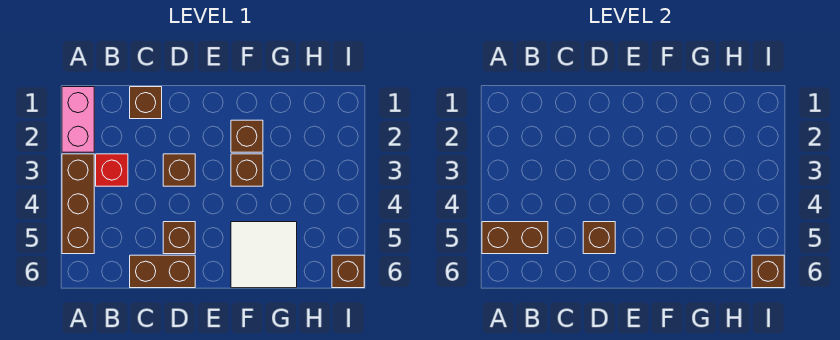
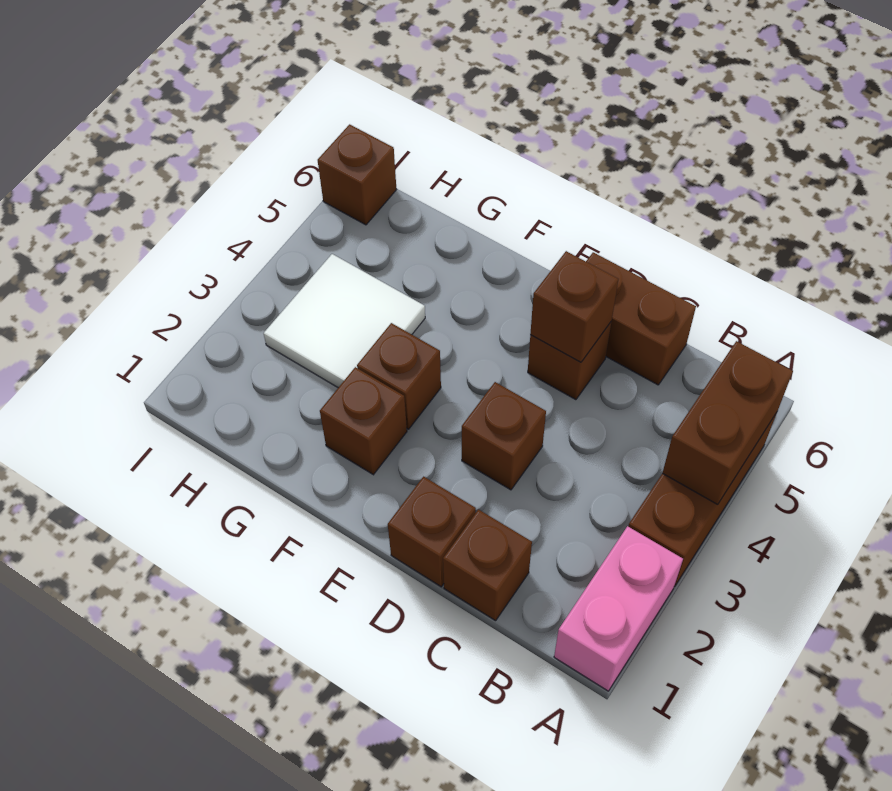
brown brick A5:B5 level 2 -> brown brick A4:A5 level 2
red brick B3 level 1 -> none
white tile F5:G6 level 1 -> white tile G3:H4 level 1
brown brick I6 level 2 -> brown brick D1 level 1

